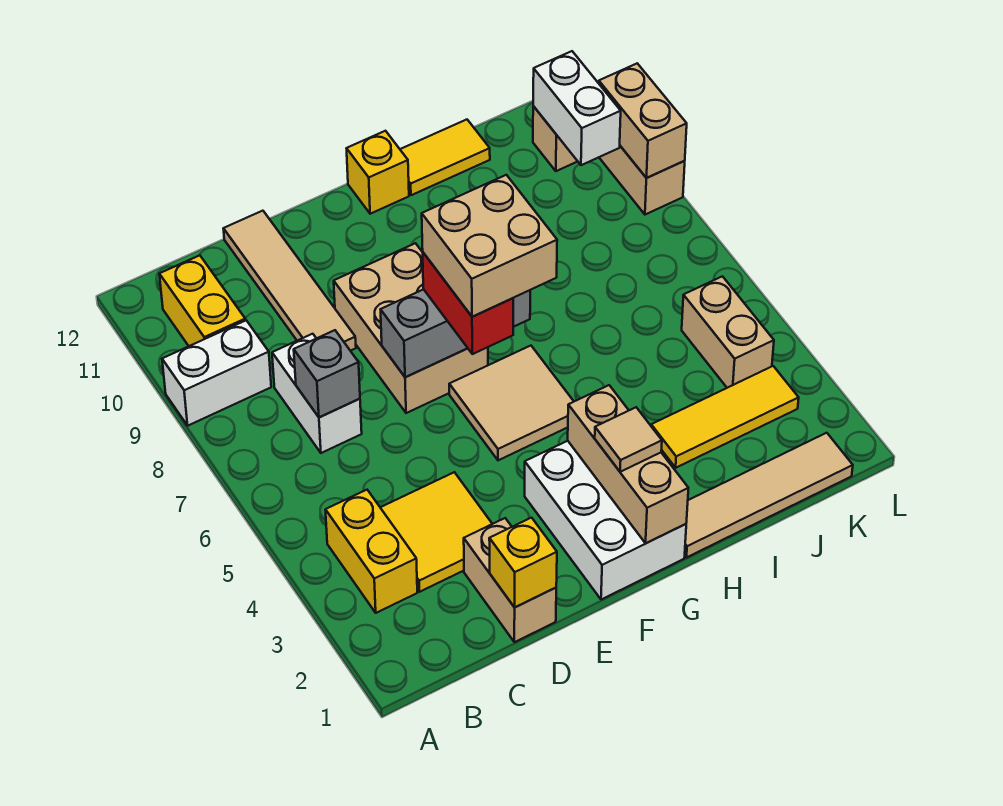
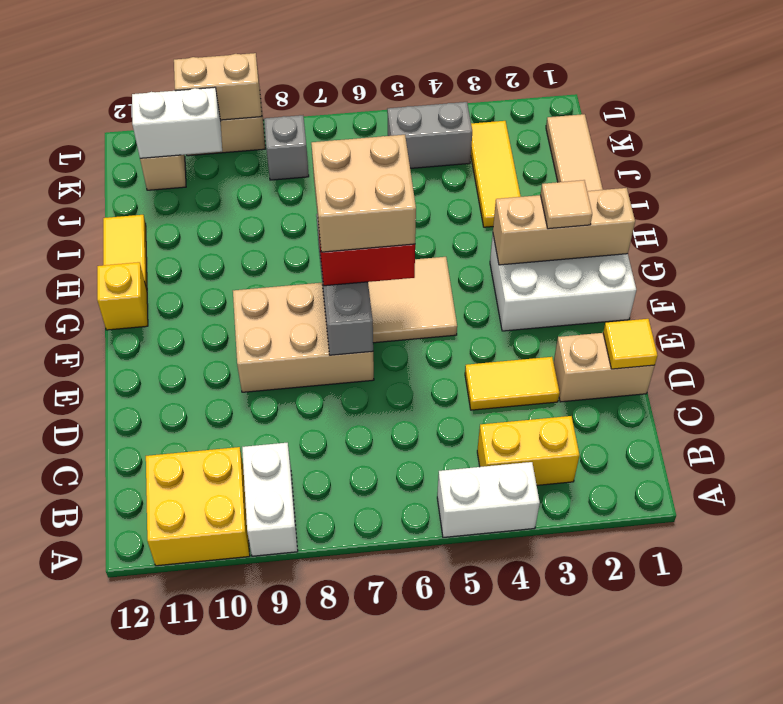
yellow brick B10:B11 level 1 -> yellow brick A10:B11 level 1
yellow tile C3:D4 level 1 -> yellow tile D3:D4 level 1
white brick C7:C8 level 1 -> white brick A4:A5 level 1
grey brick C7 level 2 -> grey brick K8 level 1
yellow brick D1 level 2 -> yellow tile D1 level 2
tan tile D9:D12 level 1 -> none
tan brick K4:K5 level 1 -> grey brick K4:K5 level 1

